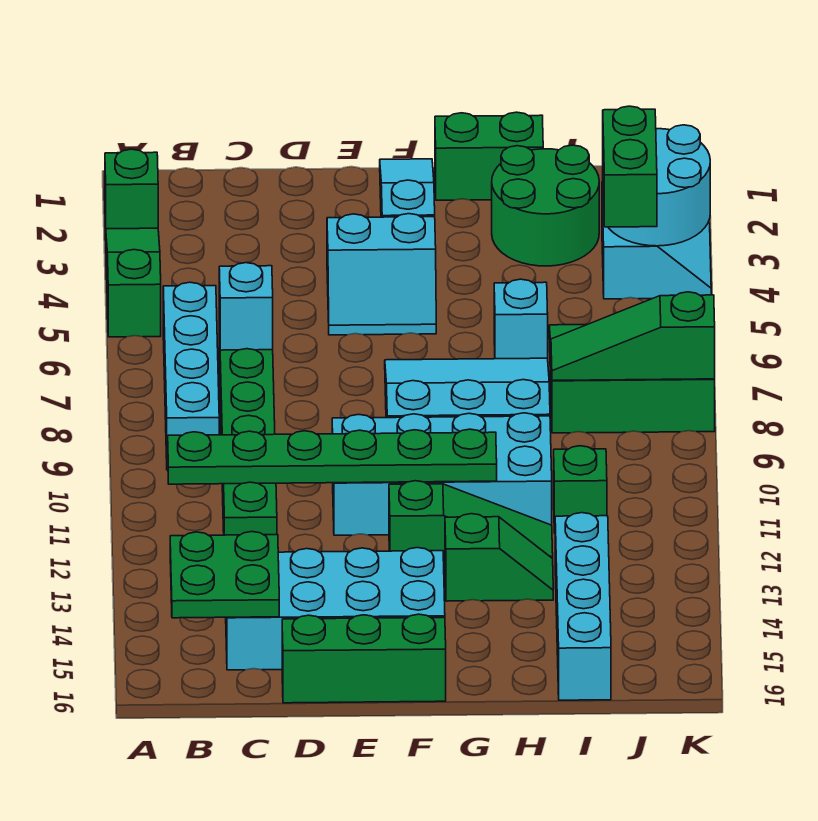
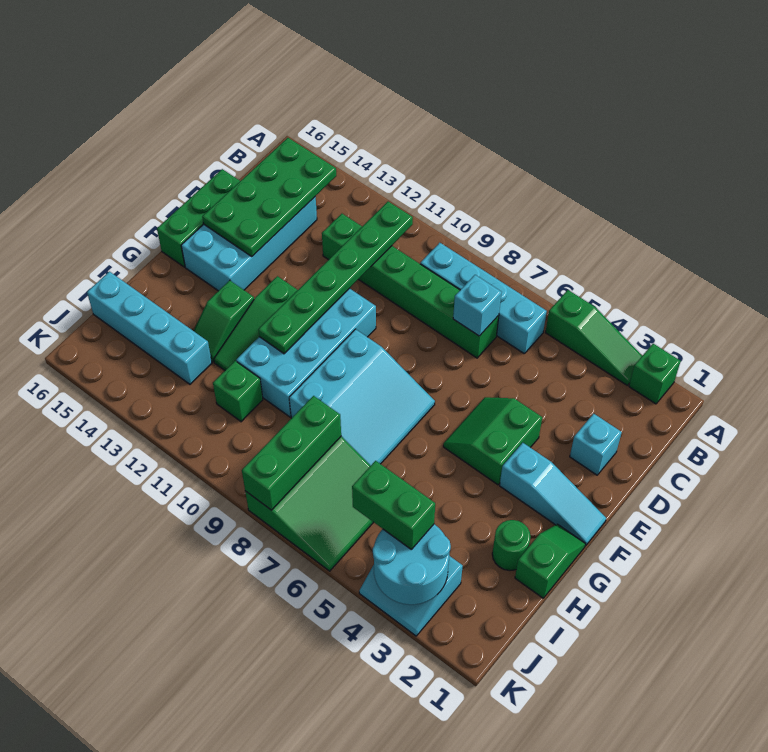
green plate B14:C15 level 2 -> green plate B14:E15 level 2
cyan slope E4:F5 level 1 top 4 -> green slope E4:F5 level 1 top 4
green brick G1:H1 level 1 -> green slope G1:H1 level 1 top H
green round brick H2:I3 level 1 -> green round brick H2 level 1
cyan brick H6 level 1 -> cyan brick D2 level 1
green slope I8:K8 level 2 top K -> green brick I8:K8 level 2

